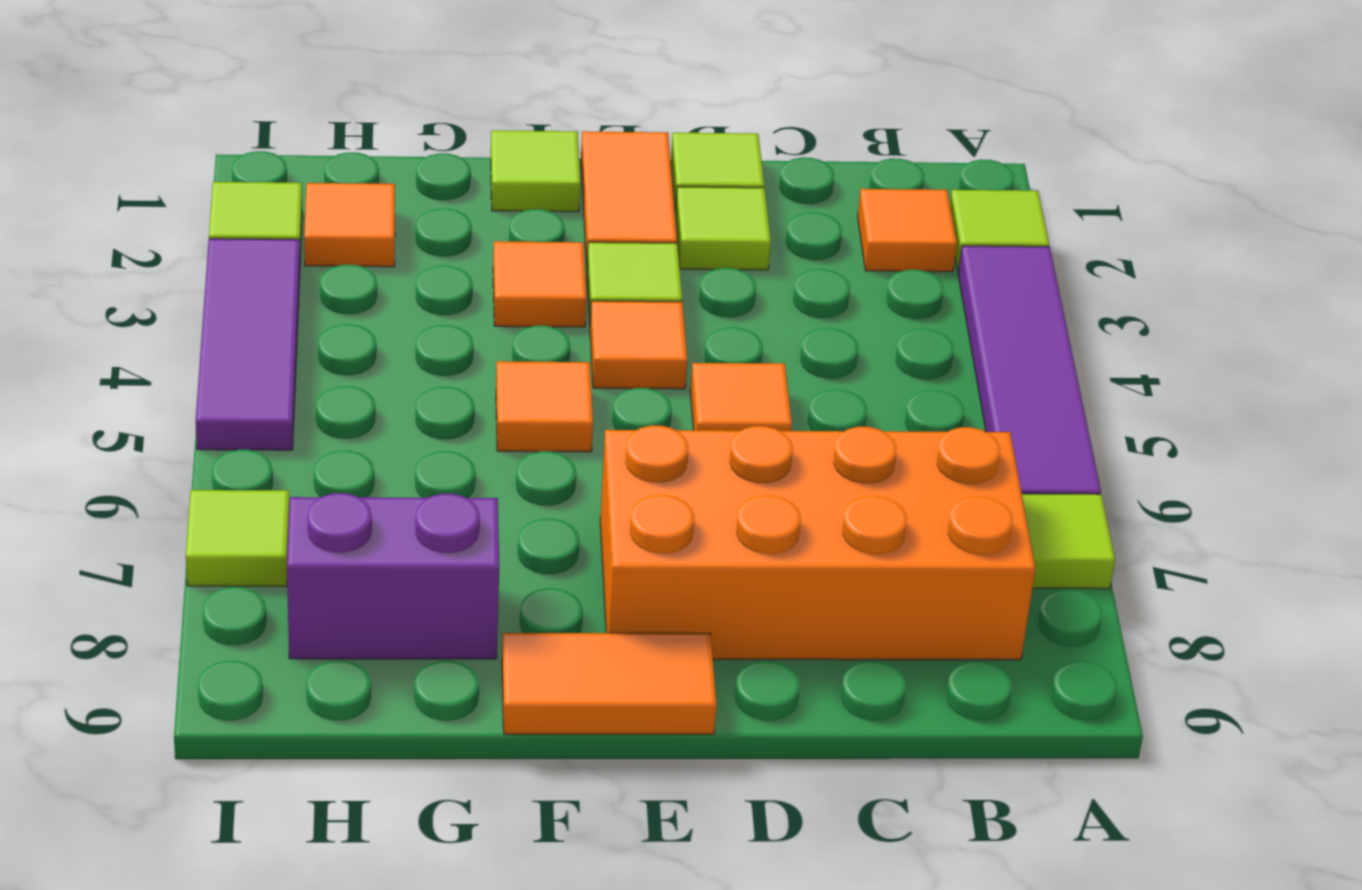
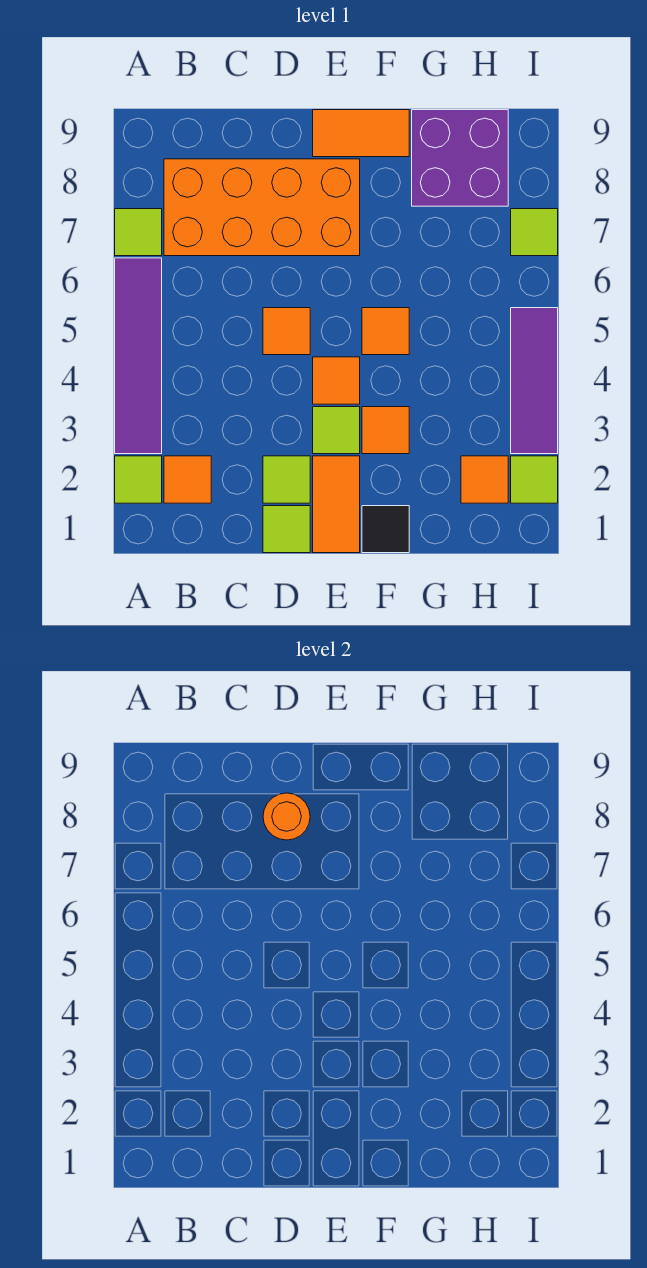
none -> orange round brick D8 level 2
lime tile F1 level 1 -> black tile F1 level 1
purple brick G8:H8 level 1 -> purple brick G8:H9 level 1

